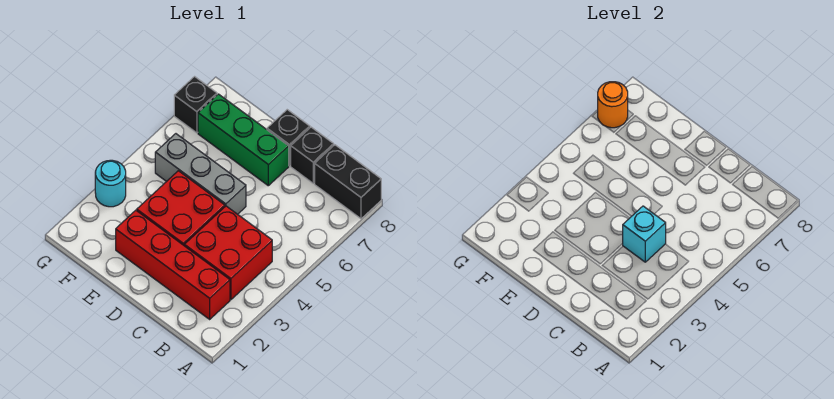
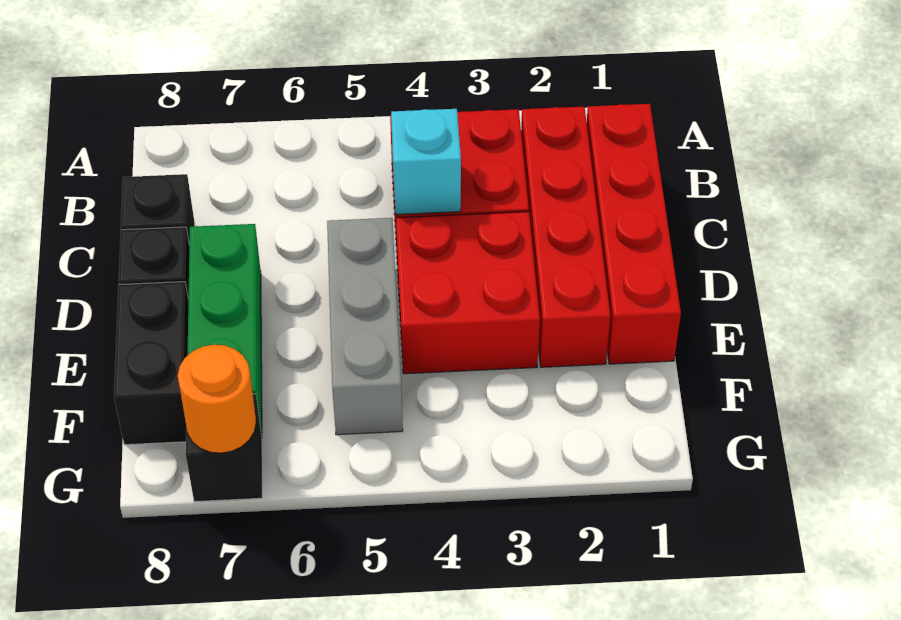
black brick A8:B8 level 1 -> black brick E8:F8 level 1
none -> red brick B1:E1 level 1
cyan round brick G3 level 1 -> none

